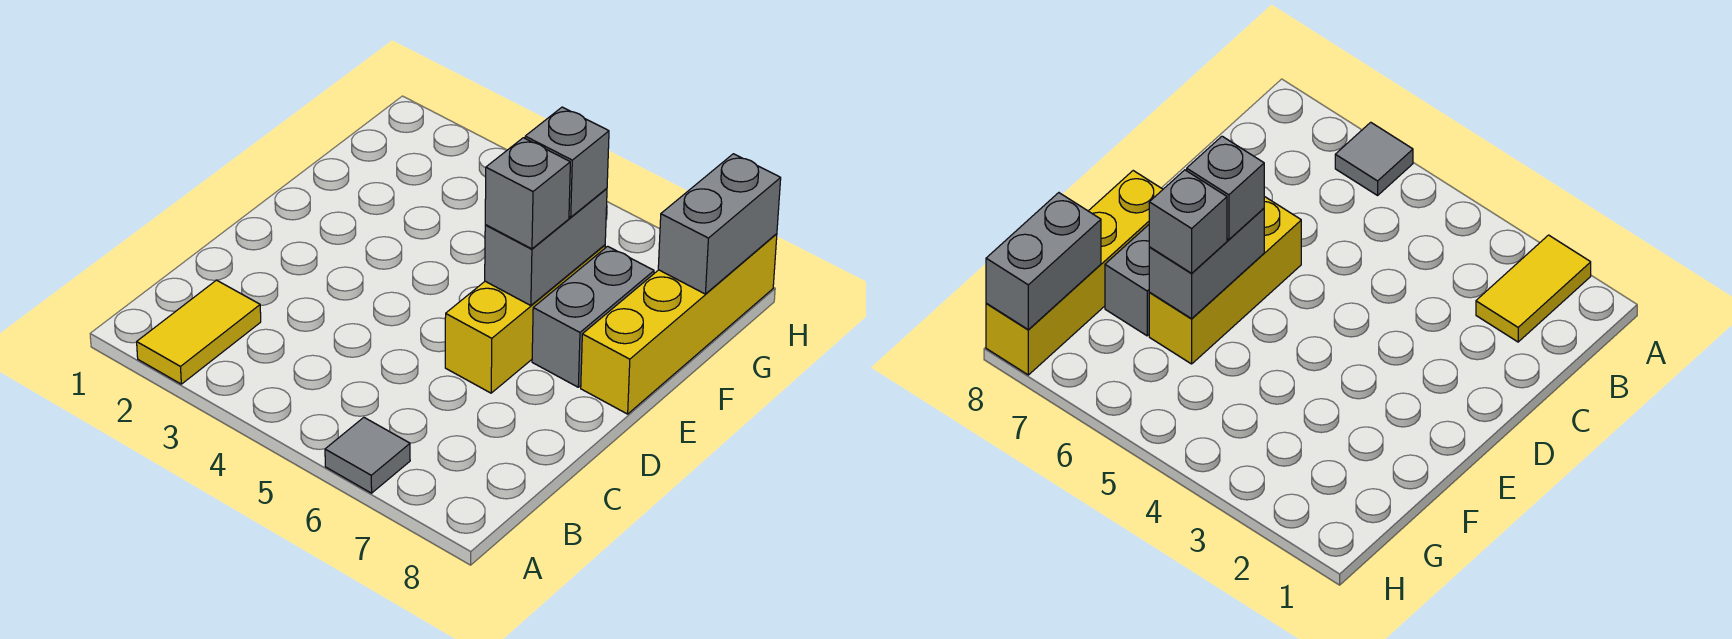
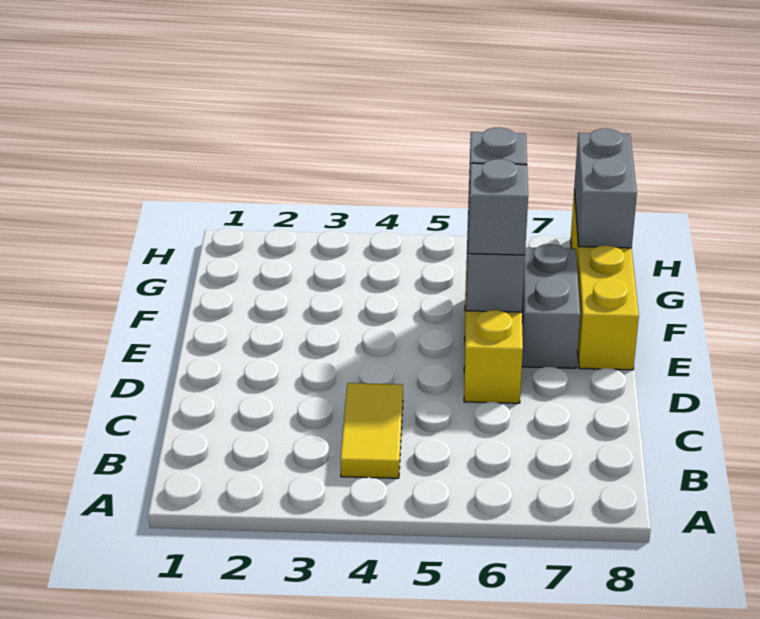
yellow tile A2:B2 level 1 -> yellow tile B4:C4 level 1
grey tile A6 level 1 -> none

